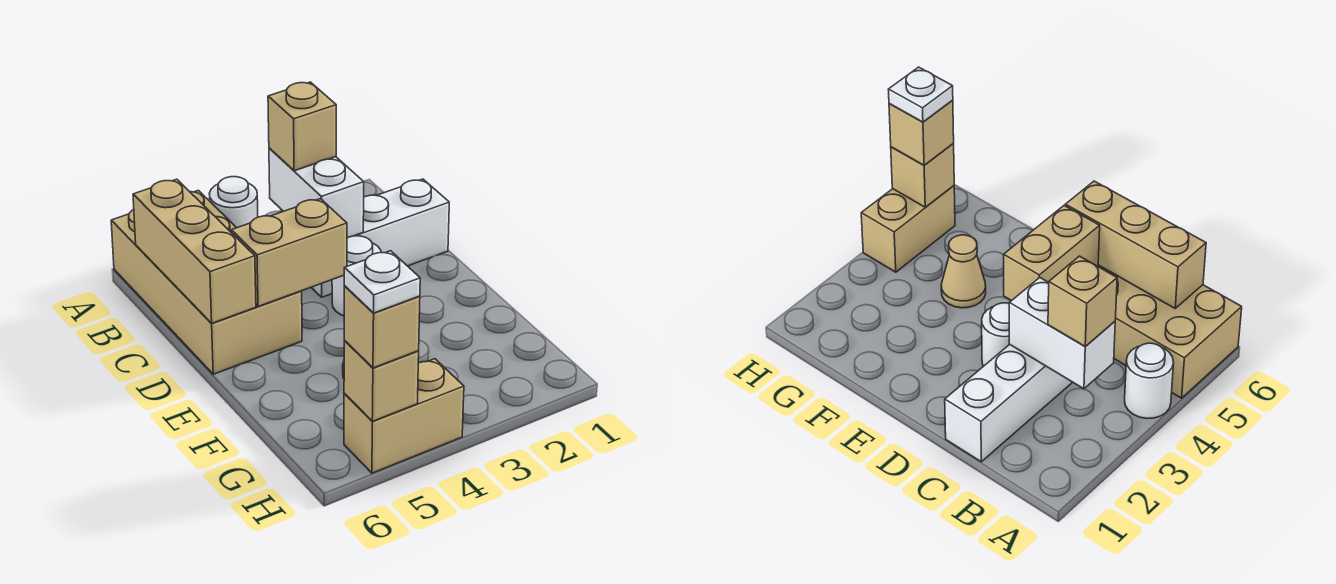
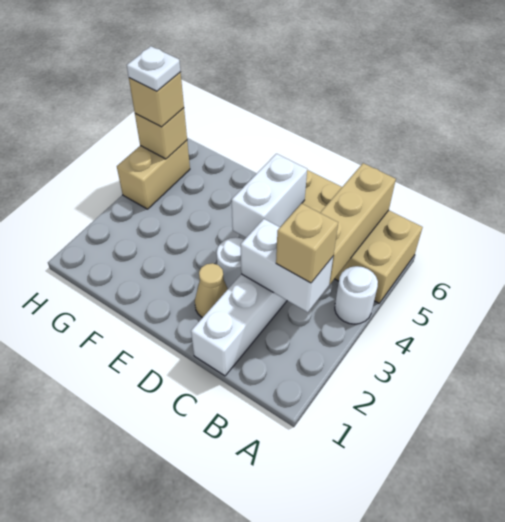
tan brick B6:D6 level 2 -> tan brick B4:B6 level 2
tan brick D4:D5 level 2 -> white brick D4:D5 level 2
tan cone F4 level 1 -> tan cone D2 level 1

